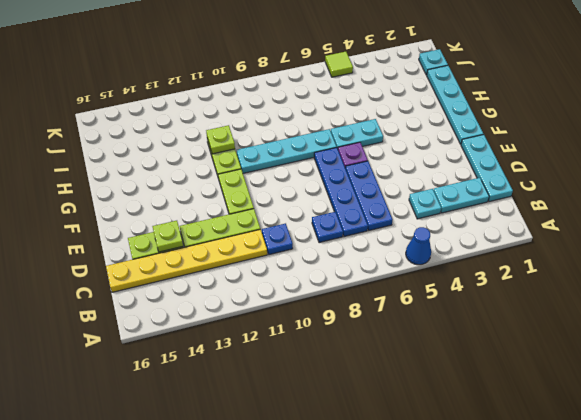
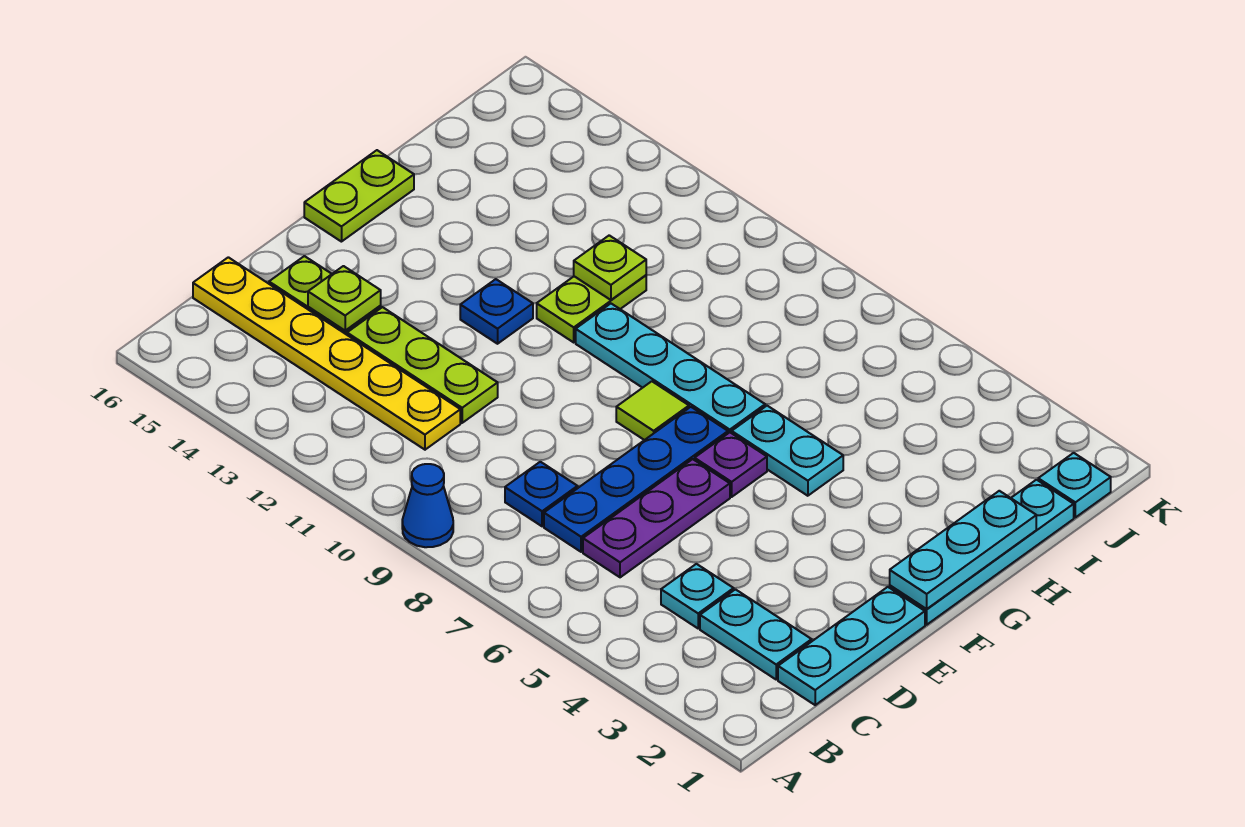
blue cone A5 level 1 -> blue cone A9 level 1
blue plate C6:E6 level 1 -> purple plate C6:E6 level 1
blue plate C10 level 1 -> blue plate F12 level 1
lime plate E11:F11 level 1 -> lime plate F16:G16 level 1
none -> cyan plate F1:H1 level 2
lime tile K5 level 1 -> lime tile F8 level 1

